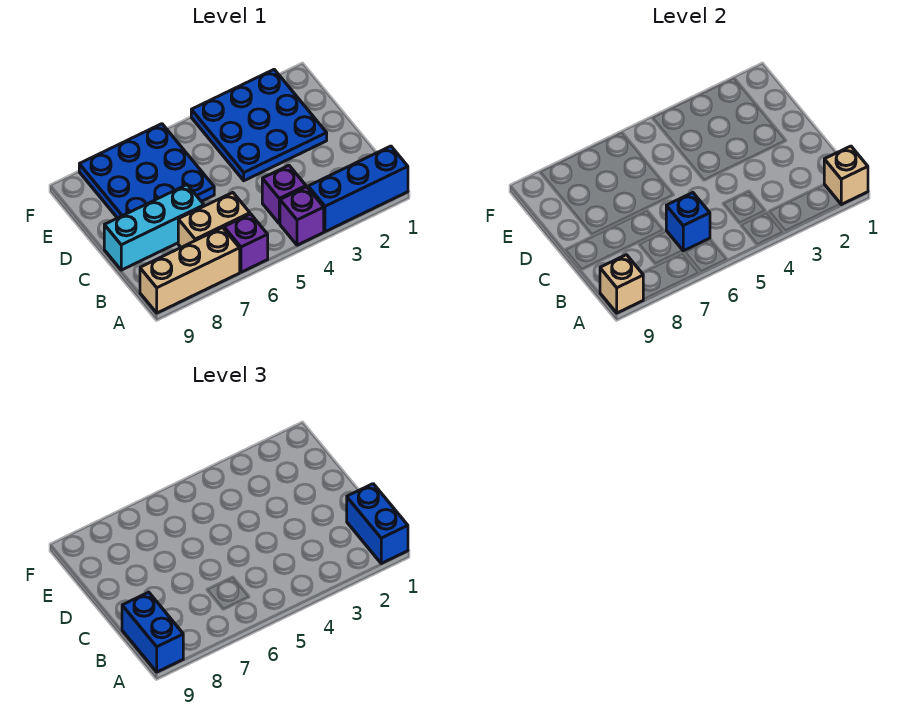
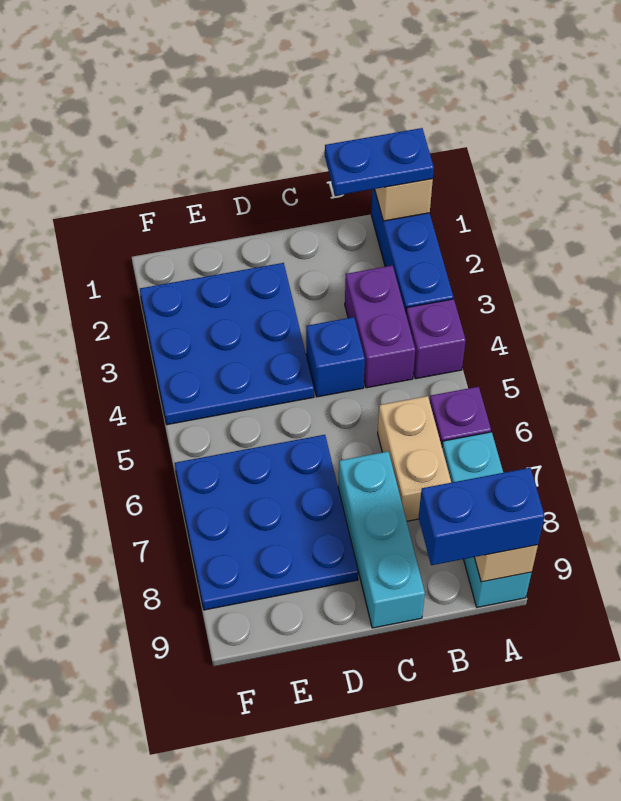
blue brick A1:B1 level 3 -> blue plate A1:B1 level 3
tan brick A7:A9 level 1 -> cyan brick A7:A9 level 1
purple brick B4 level 1 -> purple brick B3:B4 level 1
blue brick B6 level 2 -> blue brick C4 level 1

